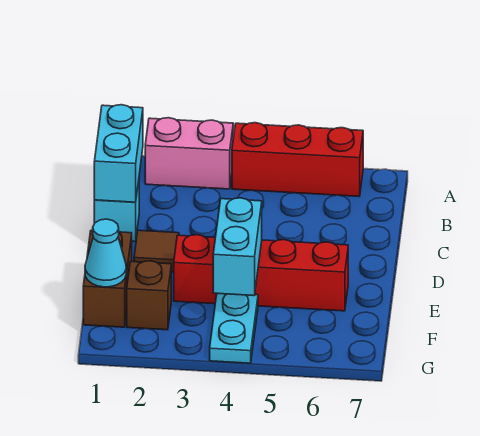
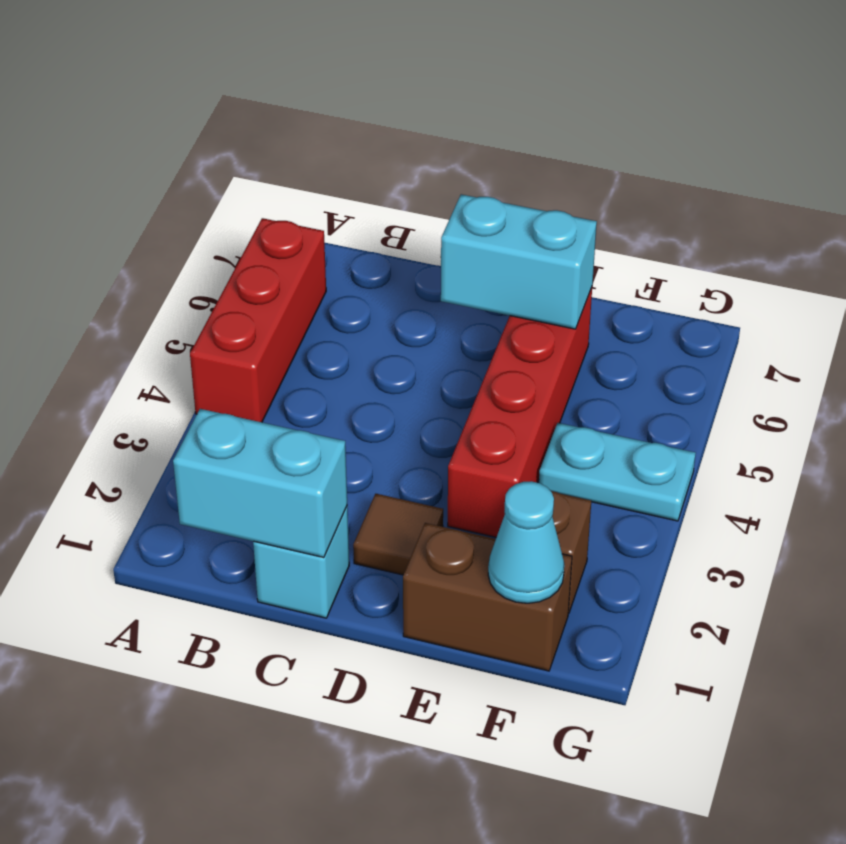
pink brick A2:A3 level 1 -> none
cyan brick E4:F4 level 2 -> cyan brick D6:E6 level 2

